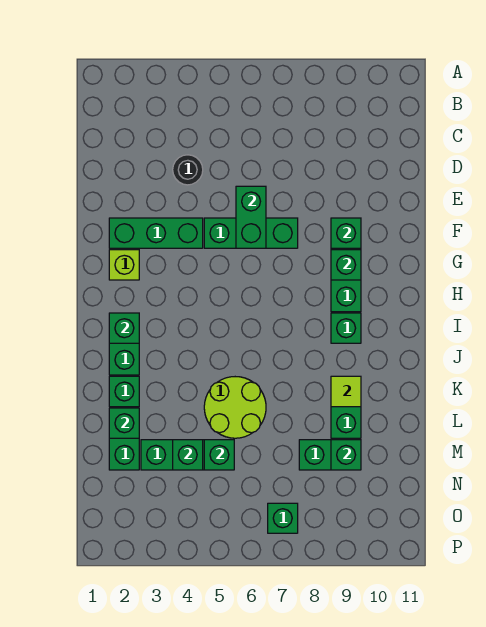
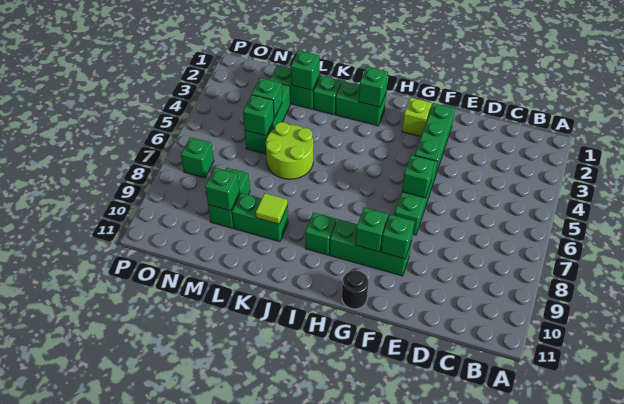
black round brick D4 level 1 -> black round brick G11 level 1
green brick E6:F6 level 2 -> green brick F6 level 2

